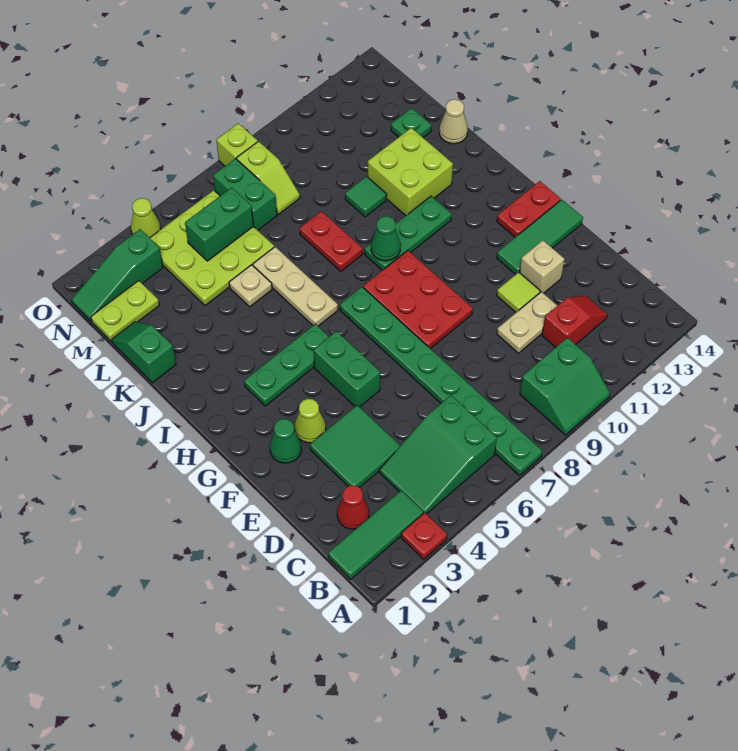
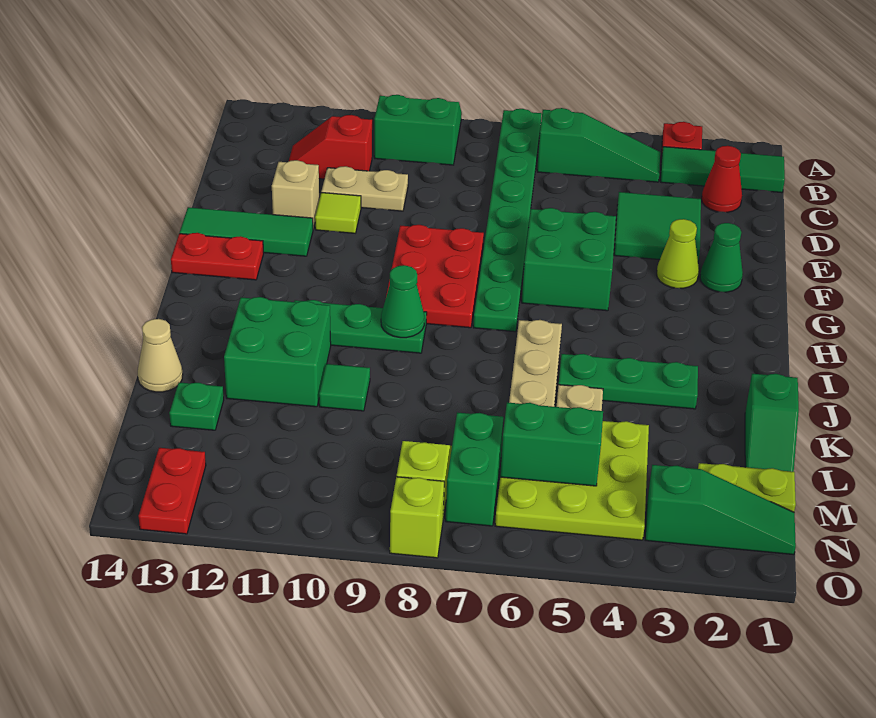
green slope B4:C6 level 1 top 6 -> green slope B4:B6 level 1 top 6
green brick F5:G5 level 1 -> green brick F5:G6 level 1
green plate H3:H5 level 1 -> green plate J3:J5 level 1
red plate J8:K8 level 1 -> red plate N13:O13 level 1
lime brick J11:K12 level 1 -> green brick J11:K12 level 1
lime cone O4 level 1 -> none

